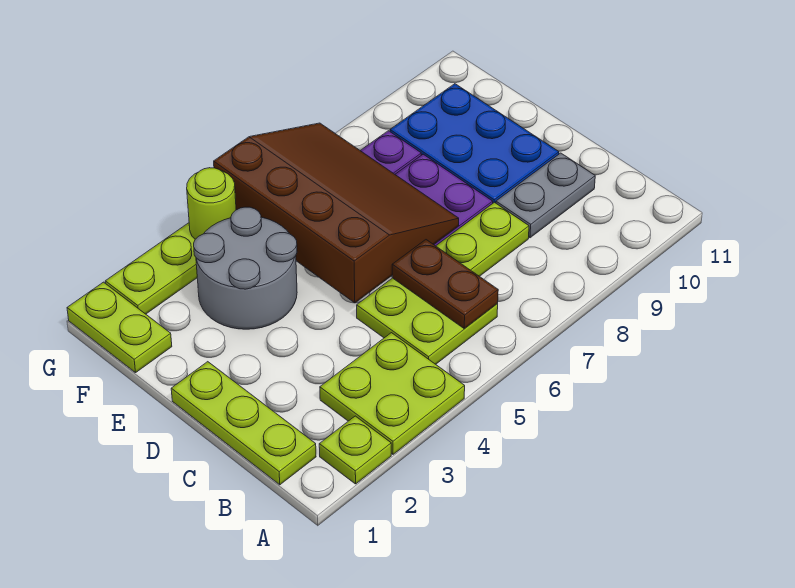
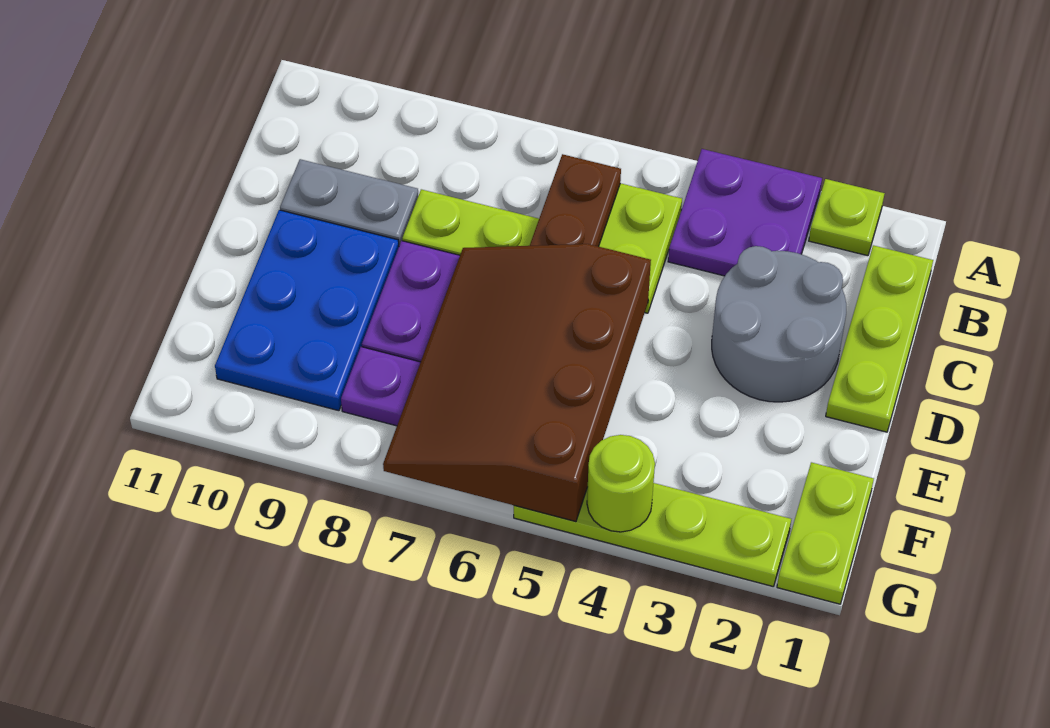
lime plate A3:B4 level 1 -> purple plate A3:B4 level 1
grey round brick E3:F4 level 1 -> grey round brick C2:D3 level 1

